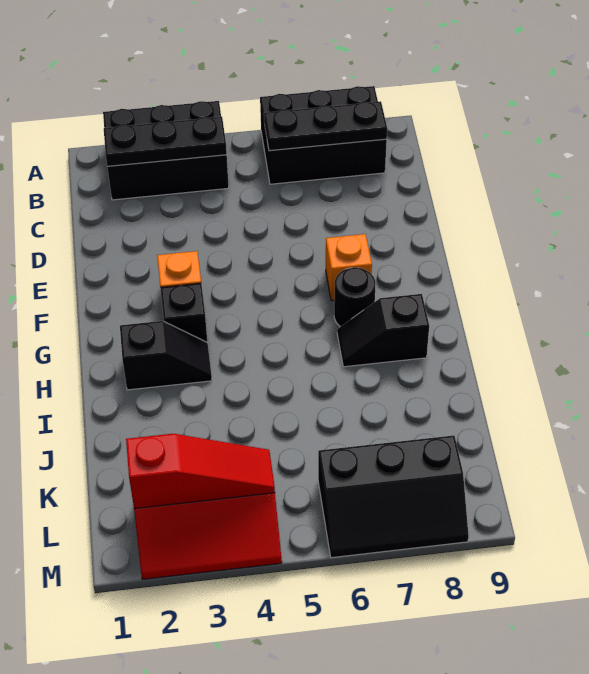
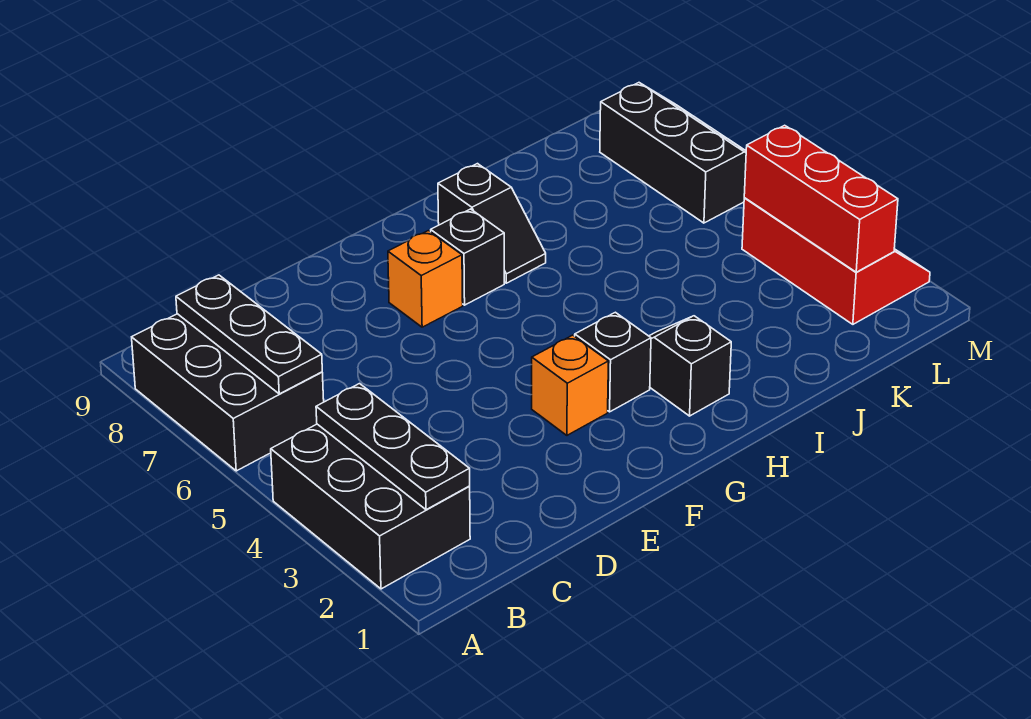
black round brick G7 level 1 -> black brick G7 level 1
red slope L2:L4 level 2 top 2 -> red brick L2:L4 level 2

